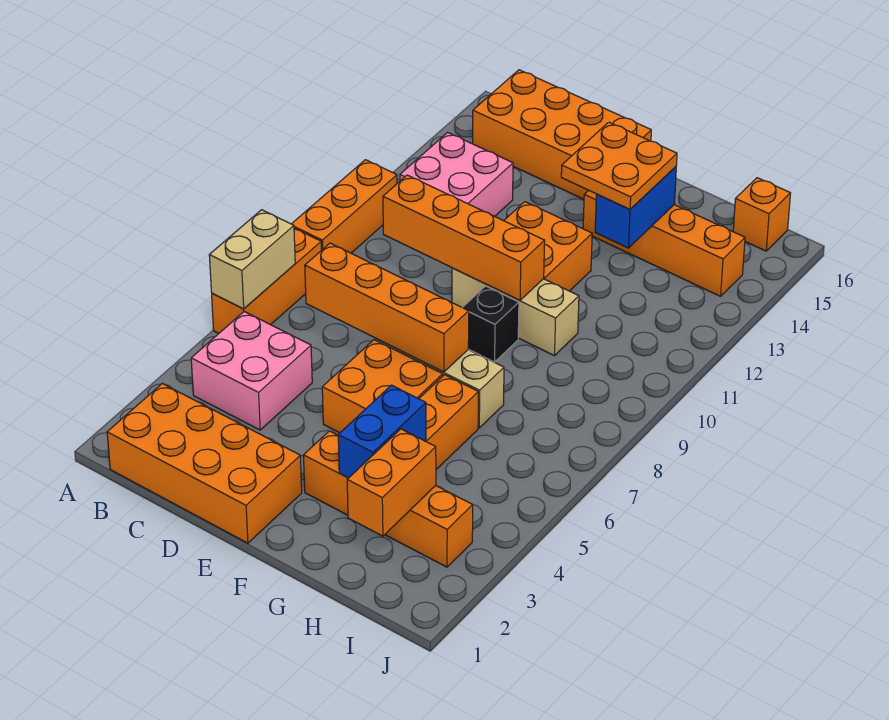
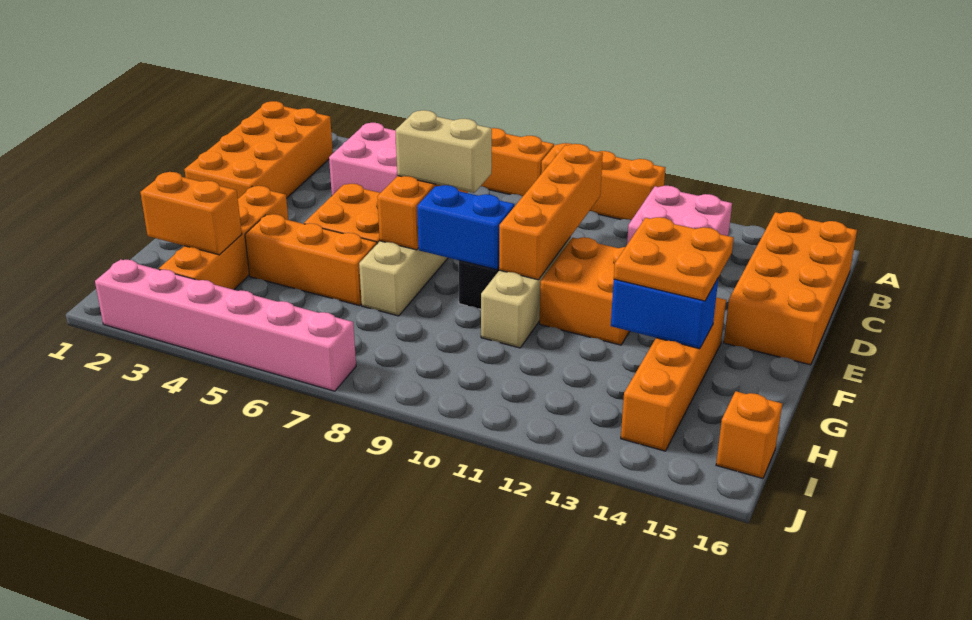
tan brick A6:A7 level 2 -> tan brick E7:E8 level 3
blue brick G3:G4 level 2 -> blue brick F8:F9 level 2
none -> pink brick J2:J7 level 1

